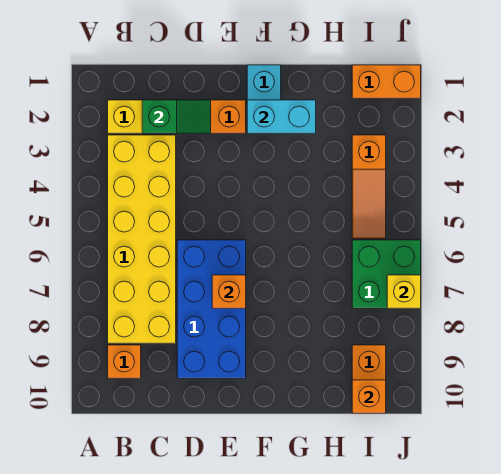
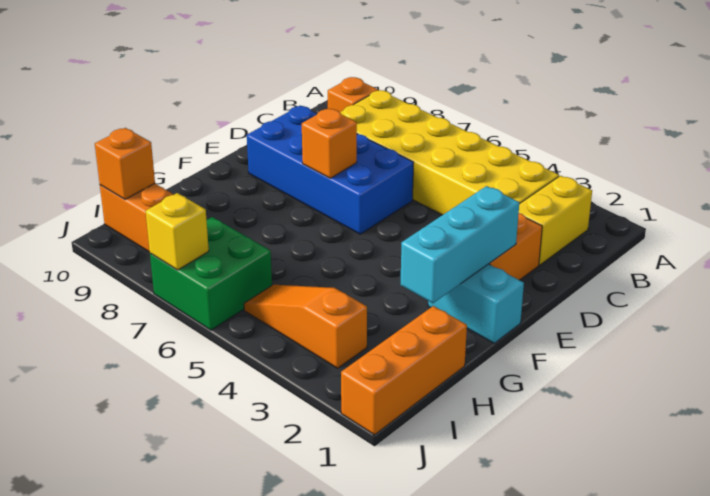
green slope C2:D2 level 2 top C -> none
cyan brick F2:G2 level 2 -> cyan brick E2:G2 level 2
orange brick I1:J1 level 1 -> orange brick H1:J1 level 1

